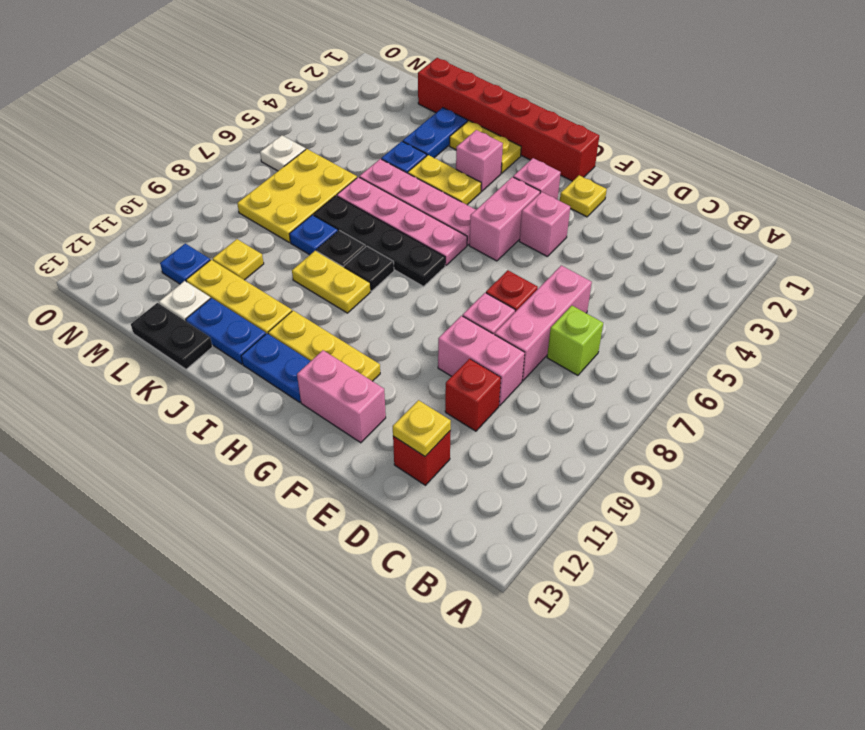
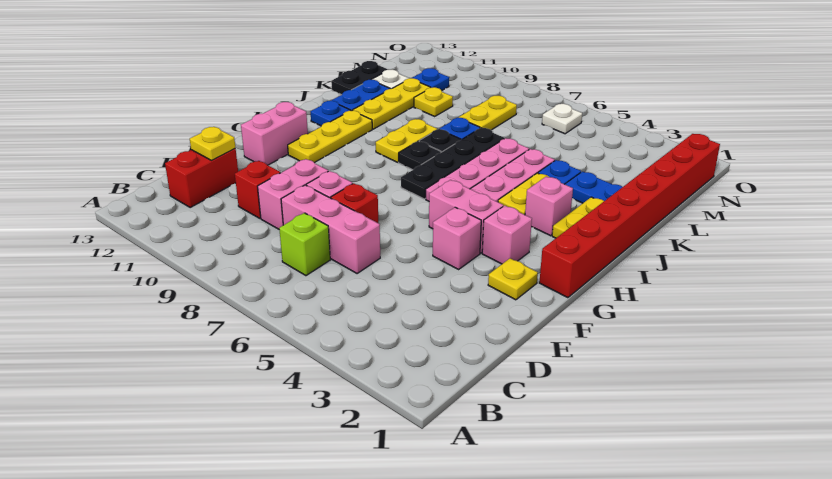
red brick D12 level 1 -> red brick C12:D12 level 1
red brick G1:L1 level 1 -> red brick G1:N1 level 1
blue plate H12:I12 level 1 -> blue plate I12 level 1
yellow plate L6:M8 level 1 -> yellow plate L8:M8 level 1

